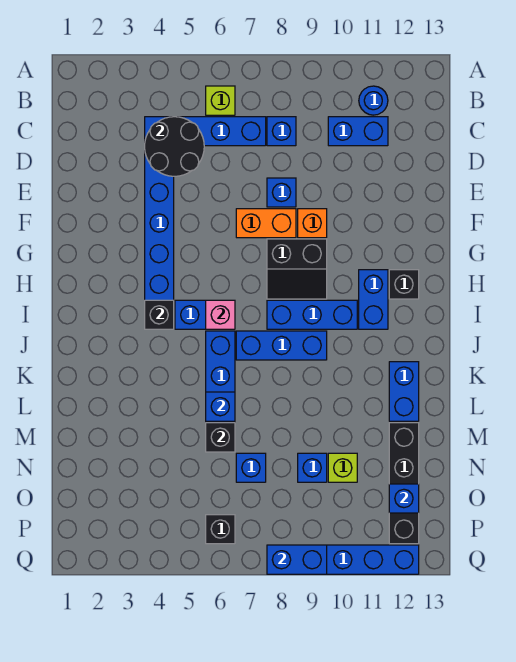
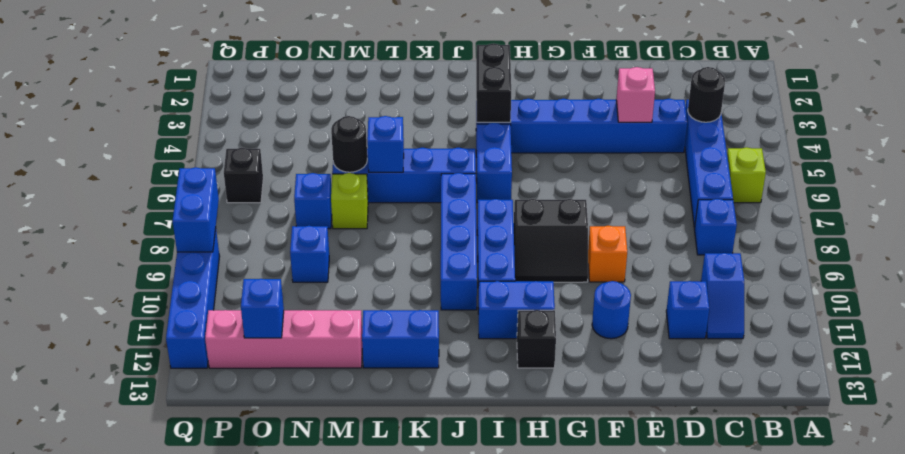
blue round brick B11 level 1 -> blue round brick F11 level 1
black round brick C4:D5 level 2 -> black round brick C4 level 2
blue brick C10:C11 level 1 -> blue slope C10:C11 level 1 top 10
blue brick E8 level 1 -> blue brick D11 level 1
orange brick F7:F8 level 1 -> none
black slope G8:H9 level 1 top G -> black slope G8:H9 level 1 top 8
black brick I4 level 2 -> black brick I3:I4 level 2
pink brick I6 level 2 -> pink brick E4 level 2
blue brick J7:J9 level 1 -> blue brick J7:J10 level 1
black brick M6 level 2 -> black round brick M6 level 2
black brick M12:P12 level 1 -> pink brick M12:P12 level 1
lime brick N10 level 1 -> lime brick M7 level 1

